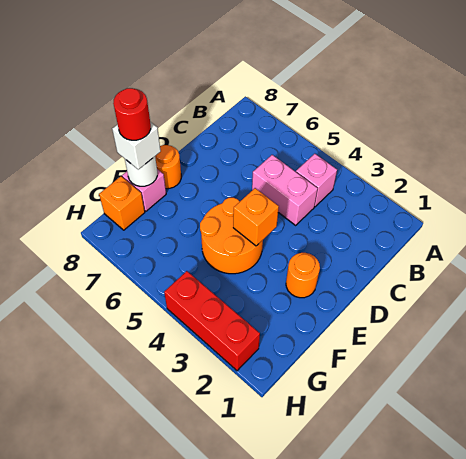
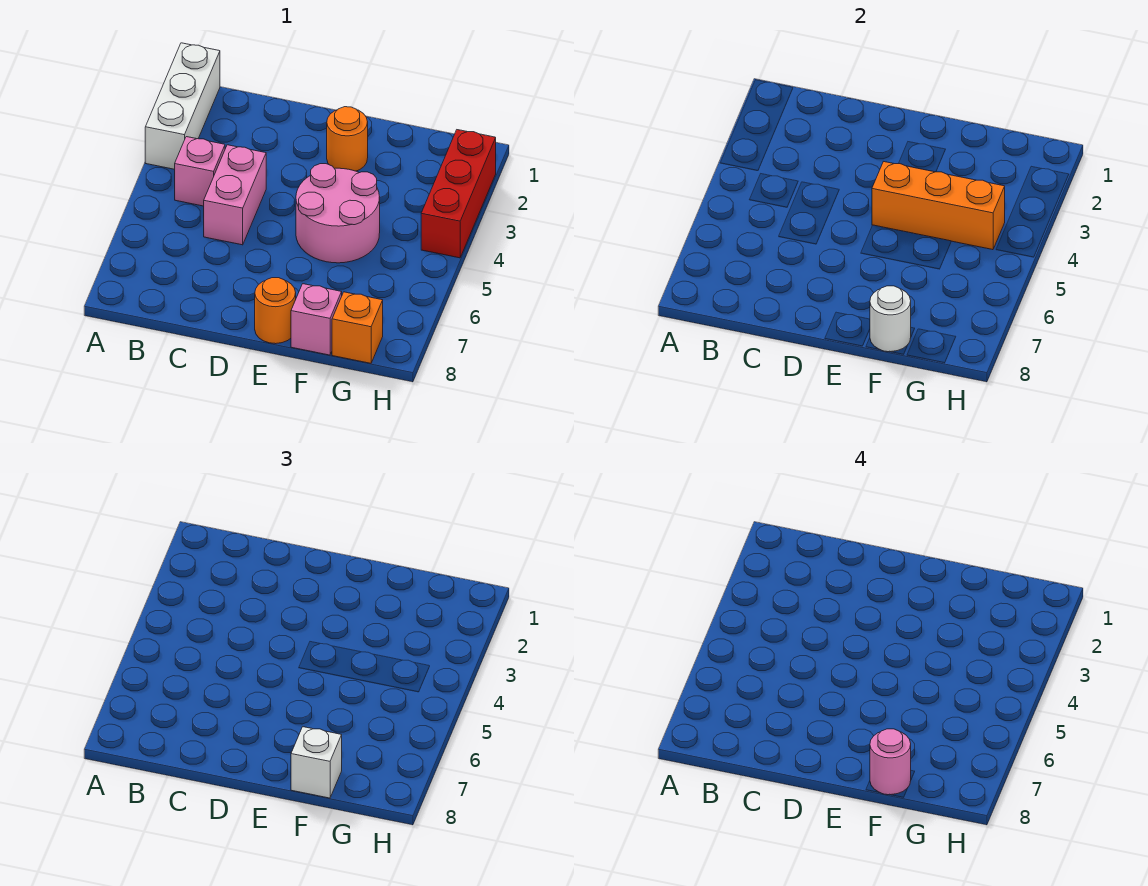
none -> white brick A1:A3 level 1
orange round brick E4:F5 level 1 -> pink round brick E4:F5 level 1
orange brick E4 level 2 -> orange brick E4:G4 level 2
red round brick F8 level 4 -> pink round brick F8 level 4

